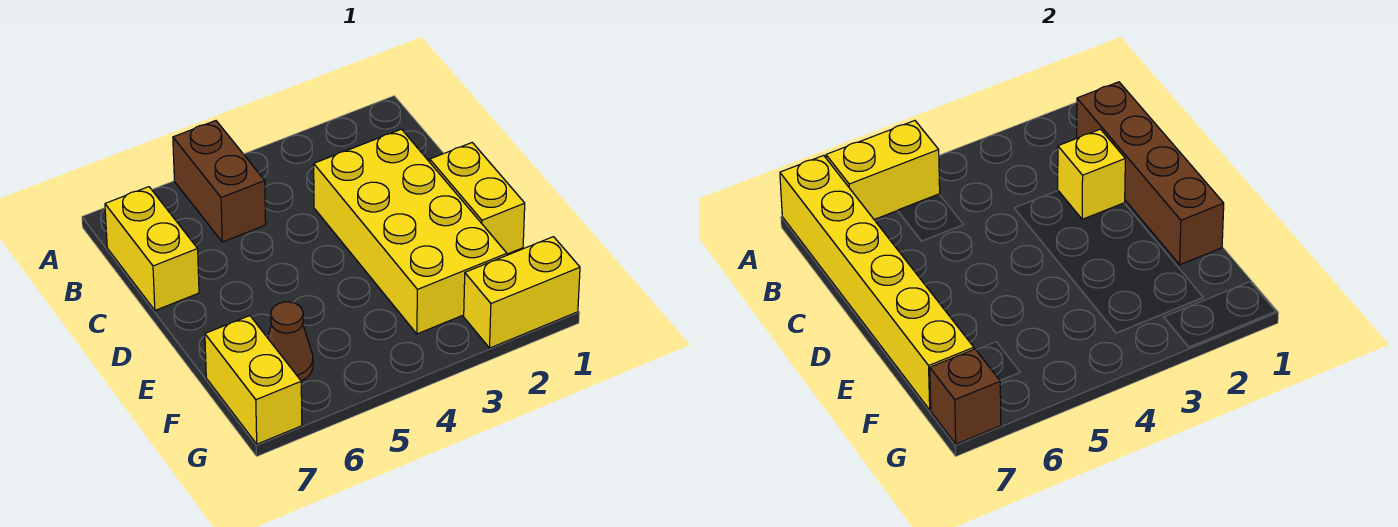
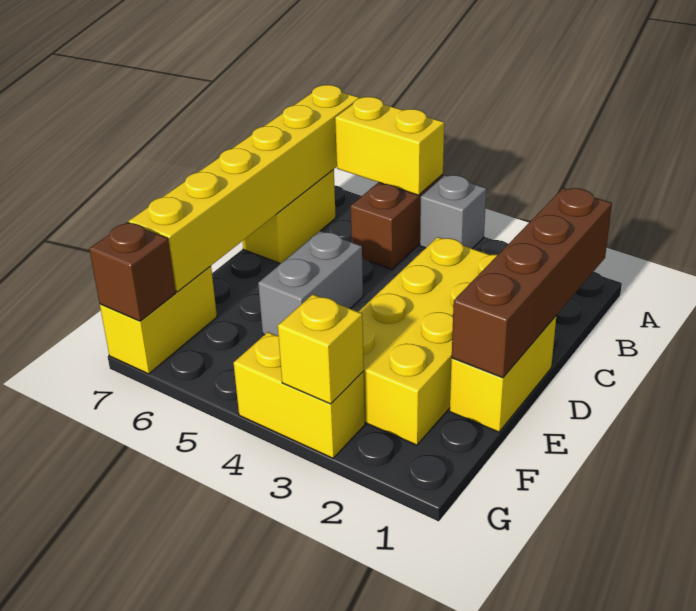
none -> grey brick A4 level 1
yellow brick C2 level 2 -> yellow brick G3 level 2
none -> grey brick D5:E5 level 1
brown cone F6 level 1 -> none
yellow brick G1:G2 level 1 -> yellow brick G3:G4 level 1

